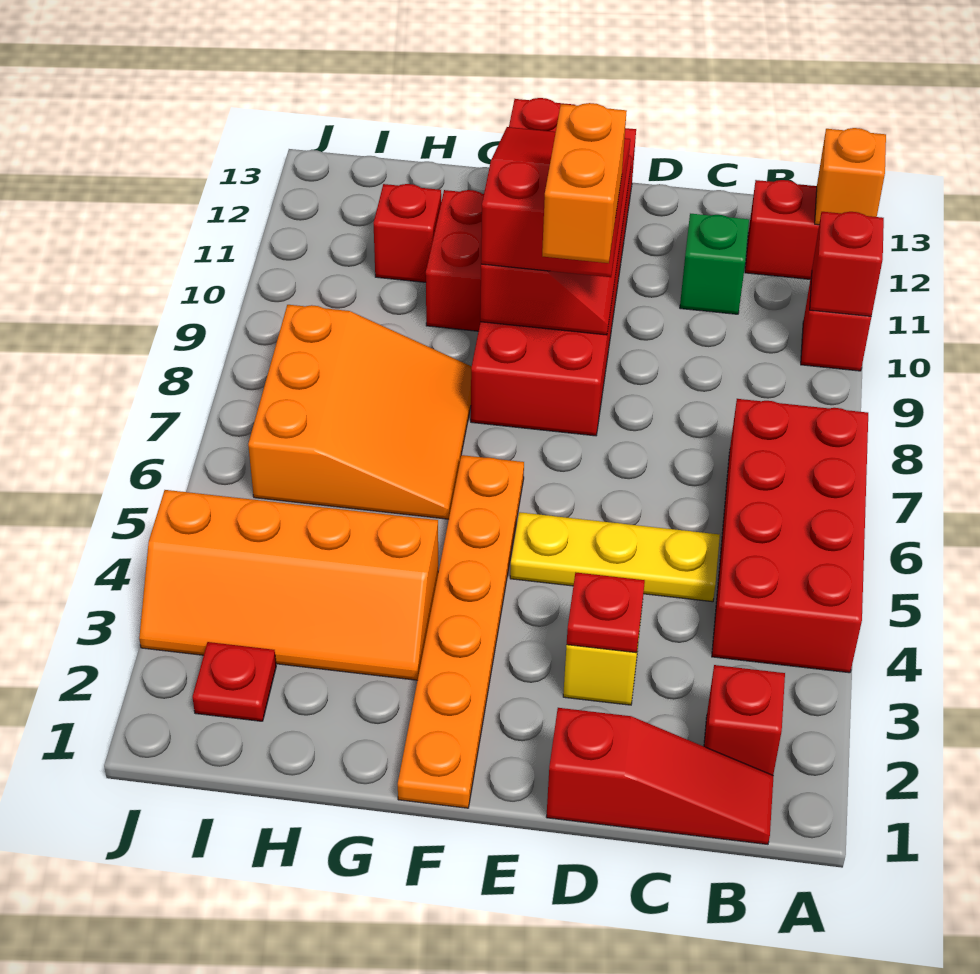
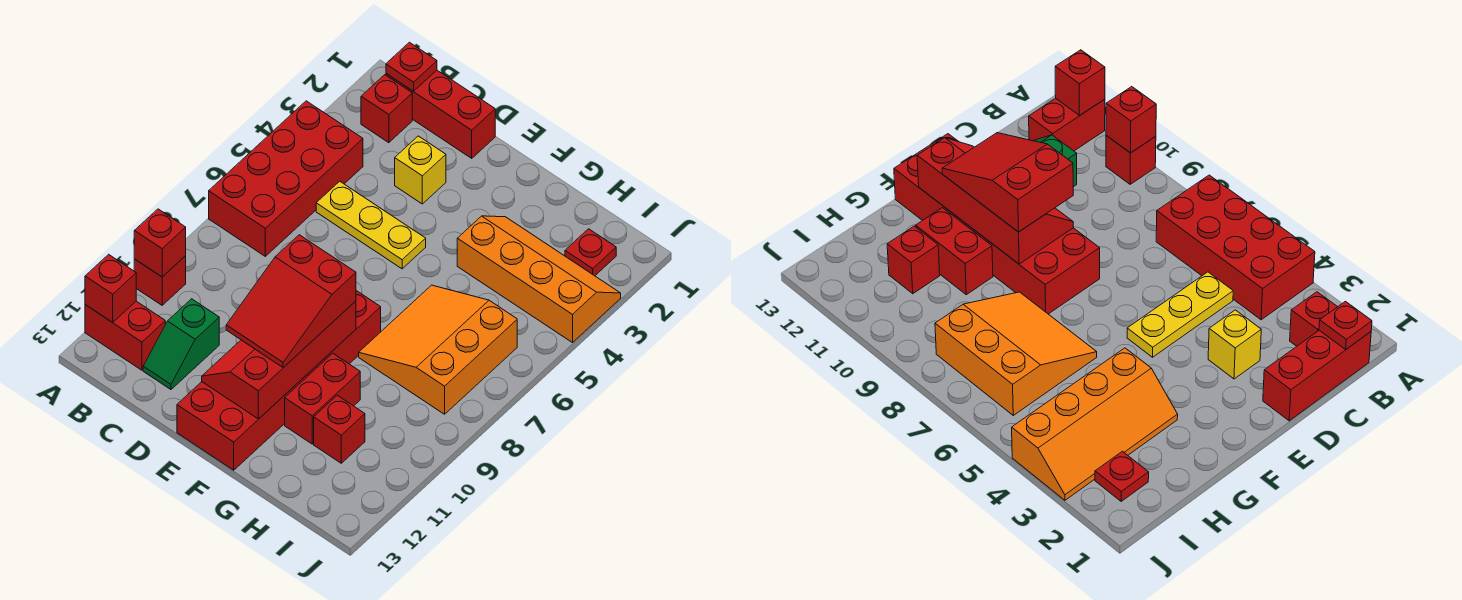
orange brick A12 level 2 -> red brick A12 level 2
red slope B1:D1 level 1 top D -> red brick B1:D1 level 1
red plate D3 level 2 -> red plate B1 level 2
orange brick E8:E9 level 4 -> none
orange plate F1:F6 level 1 -> none

